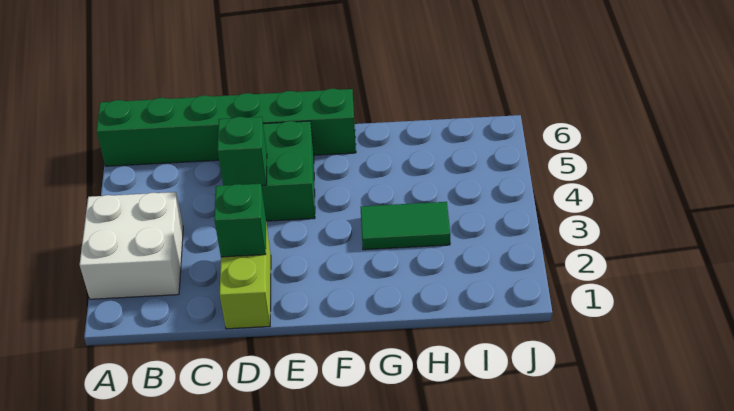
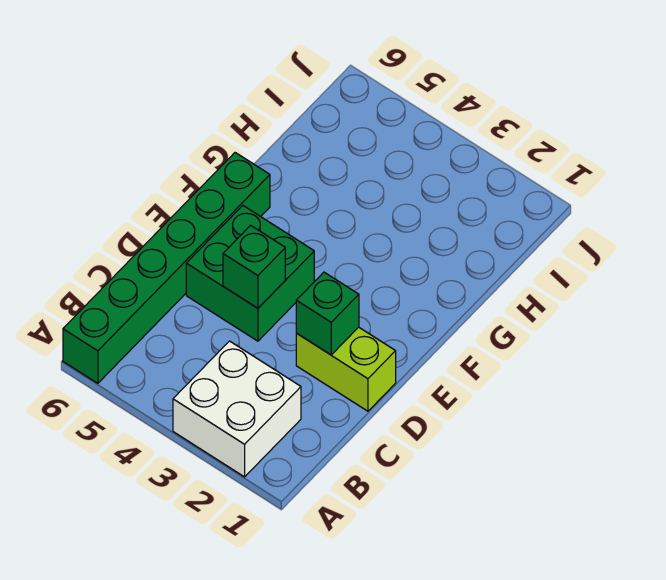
green tile G3:H3 level 1 -> none

